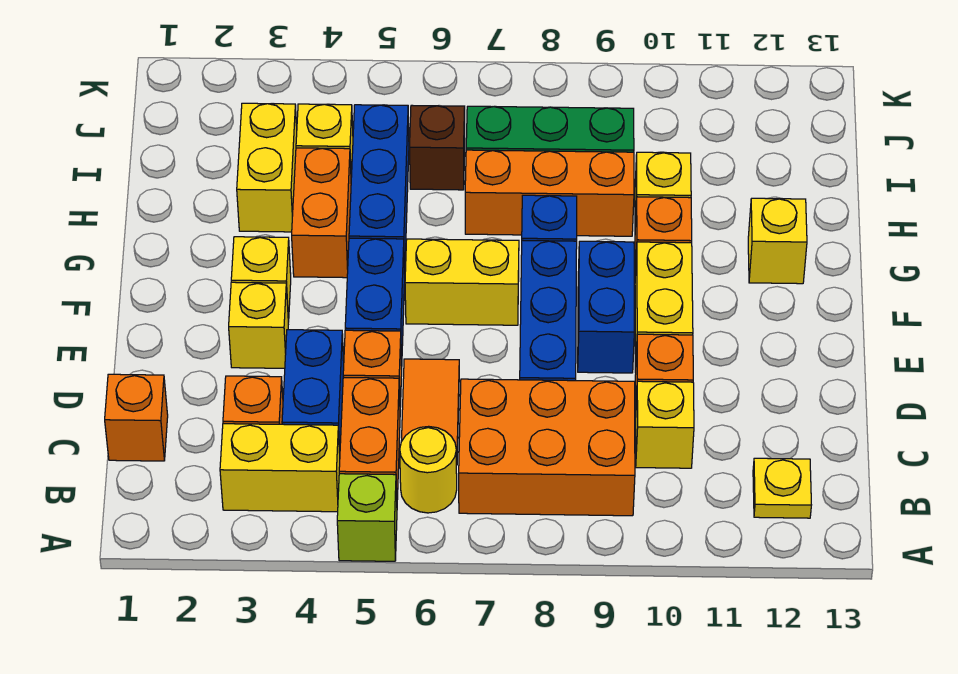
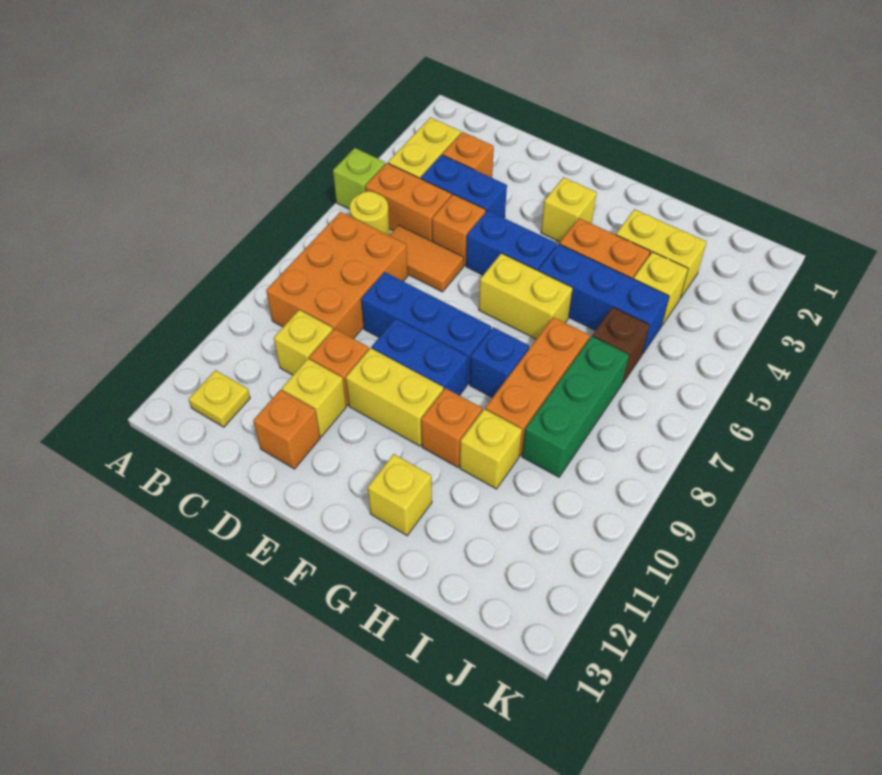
orange brick C1 level 1 -> orange brick D12 level 1
yellow brick E3 level 1 -> yellow brick D11 level 1
yellow brick F6:F7 level 1 -> yellow brick F6:G6 level 1

